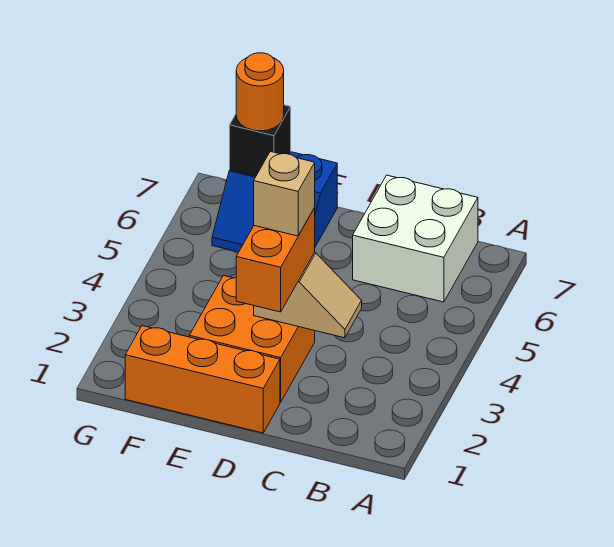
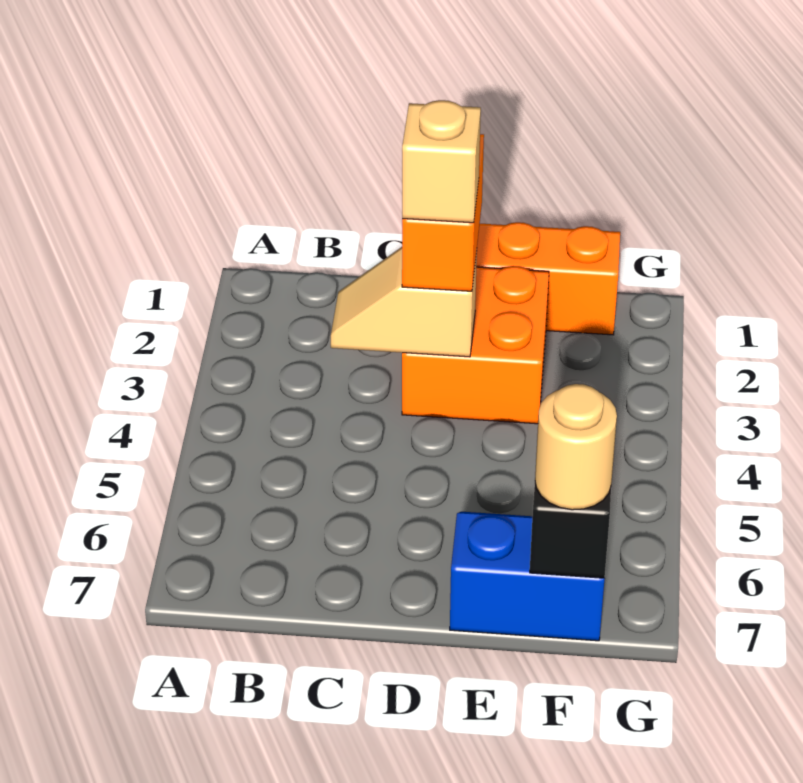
white brick B6:C7 level 1 -> none
orange round brick F7 level 3 -> tan round brick F7 level 3

